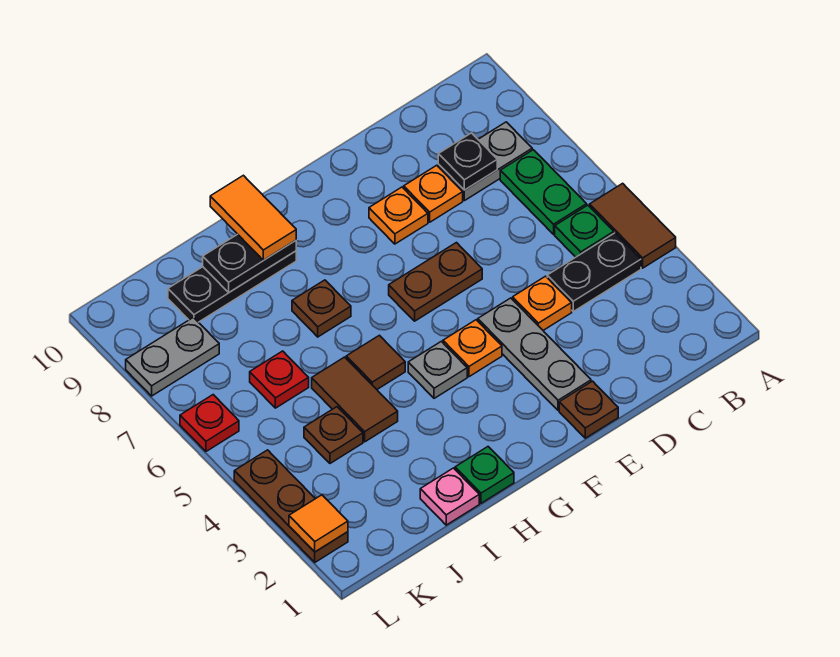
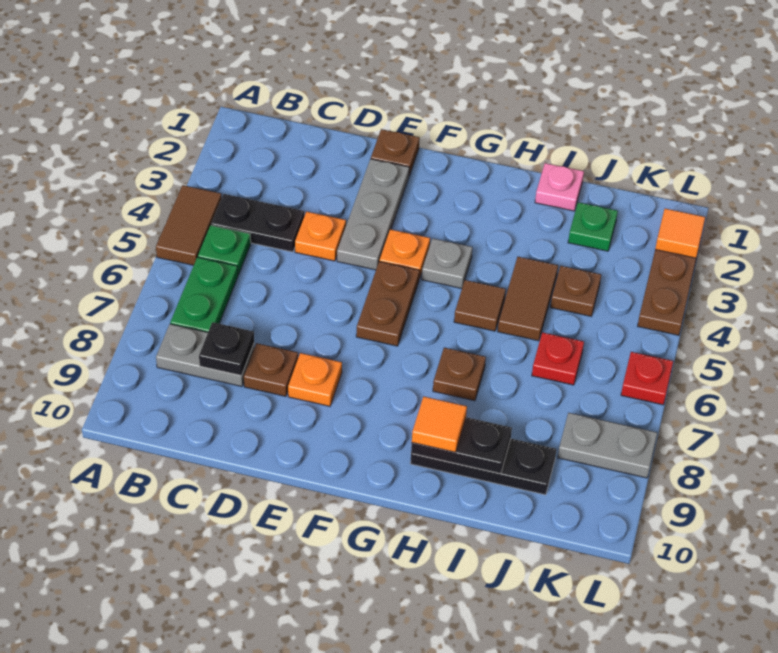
orange plate D8 level 1 -> brown plate D8 level 1
brown plate E6:F6 level 1 -> brown plate F5:F6 level 1
green plate H1 level 1 -> green plate J2 level 1
orange tile H9:H10 level 3 -> orange tile H9 level 3

